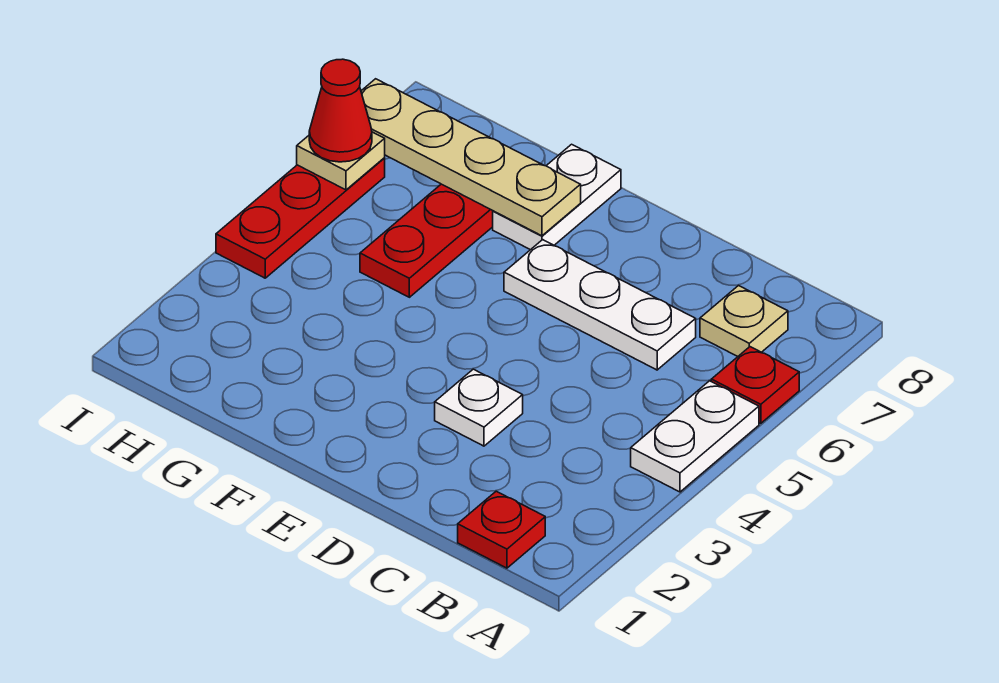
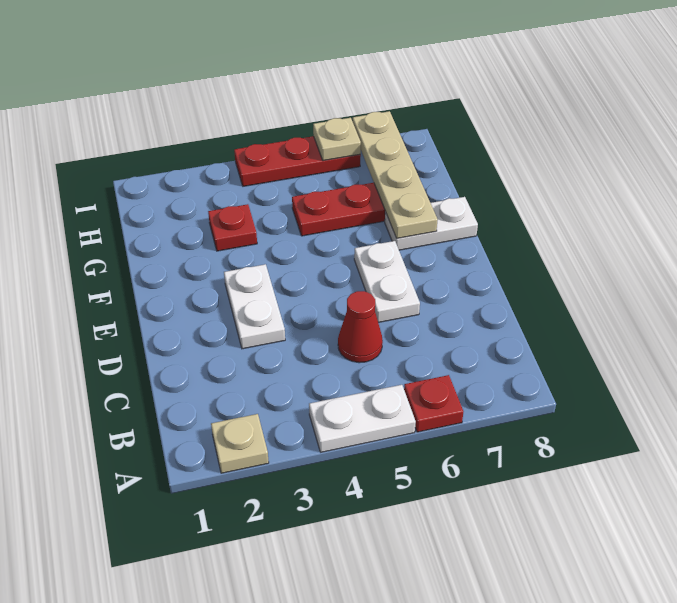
red plate B1 level 1 -> red plate G3 level 1
tan plate B7 level 1 -> tan plate A2 level 1
white plate C6:E6 level 1 -> white plate D6:E6 level 1
white plate D3 level 1 -> white plate D3:E3 level 1
red cone I6 level 3 -> red cone C5 level 1

